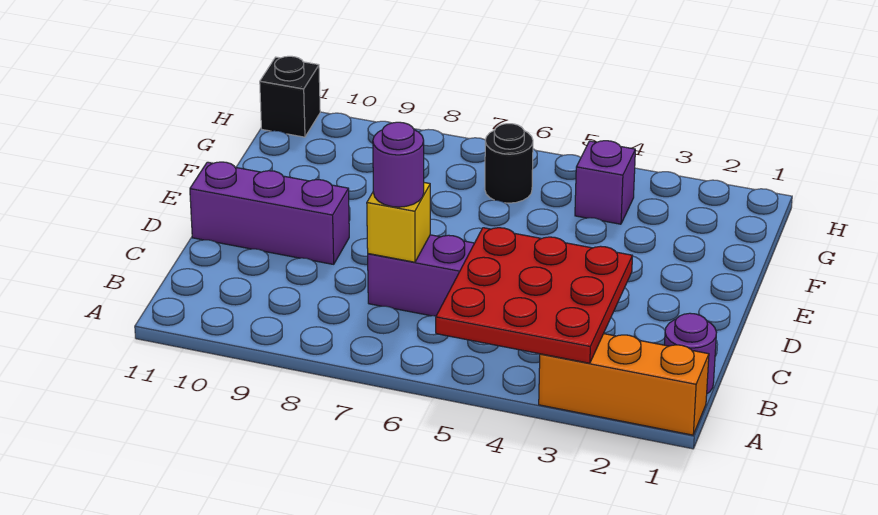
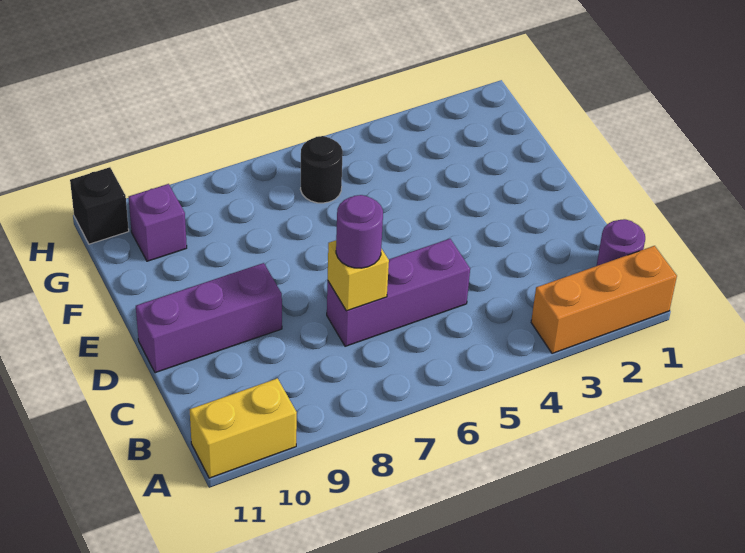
red plate A3:C5 level 2 -> none
none -> yellow brick A10:A11 level 1
purple brick G4 level 1 -> purple brick G10 level 1

